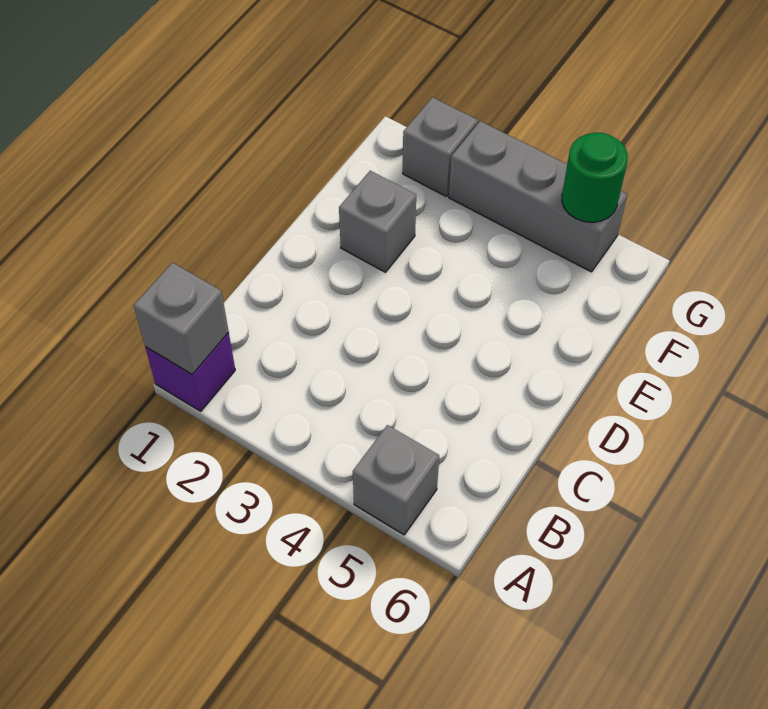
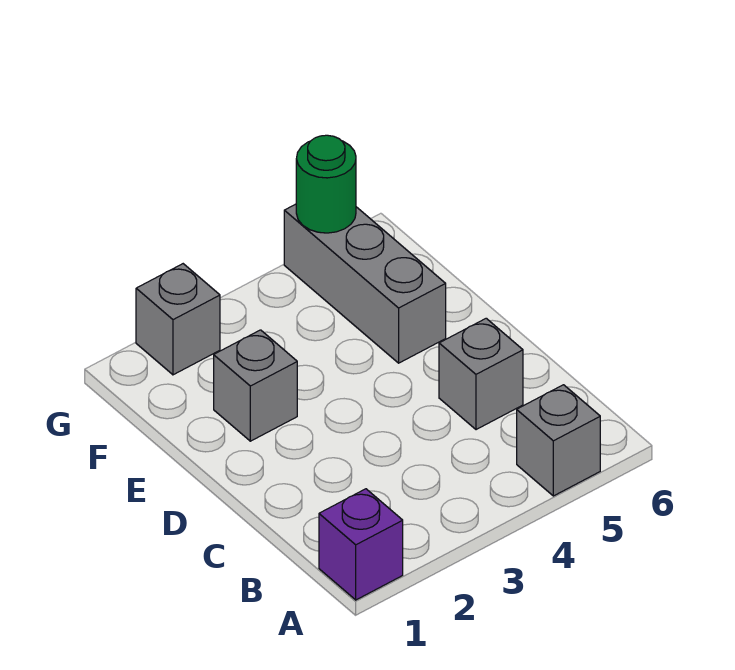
grey brick A1 level 2 -> grey brick C5 level 1
grey brick G3:G5 level 1 -> grey brick E5:G5 level 1

